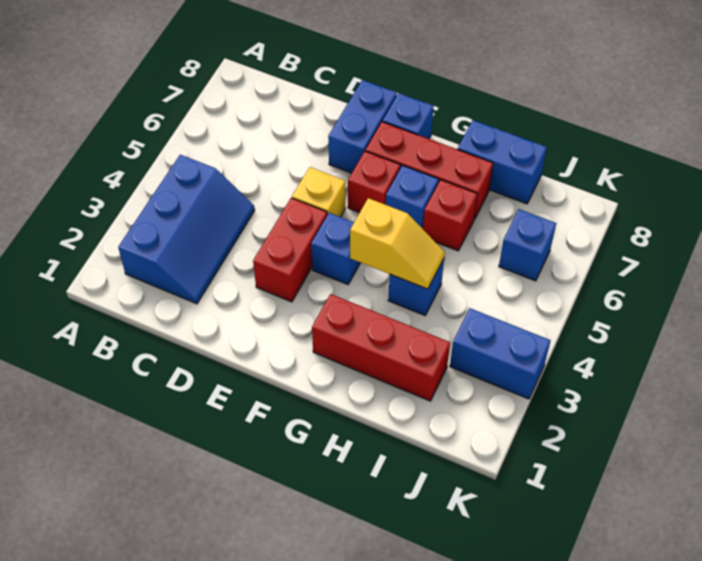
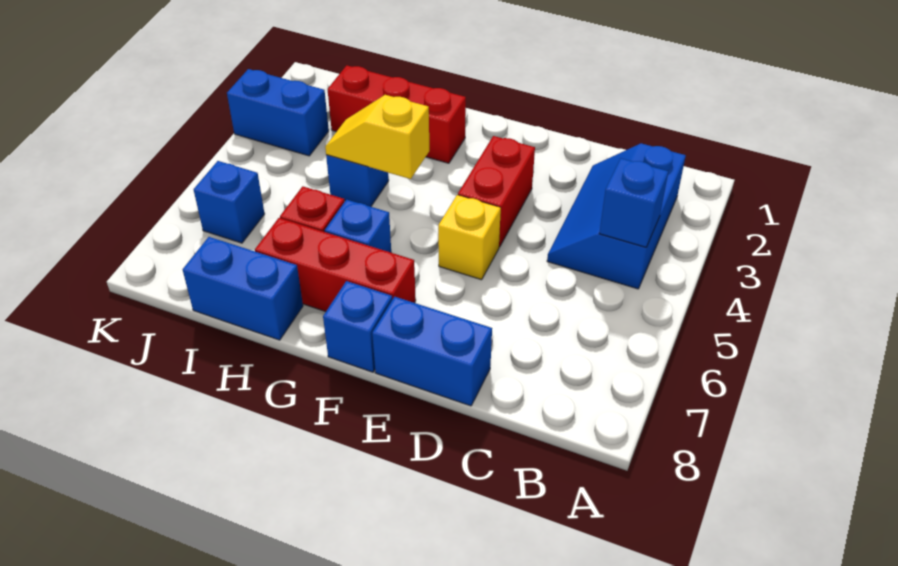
blue brick E7:E8 level 1 -> blue brick D8:E8 level 1
blue brick F4 level 1 -> blue brick B4 level 2
red brick F6 level 1 -> none

